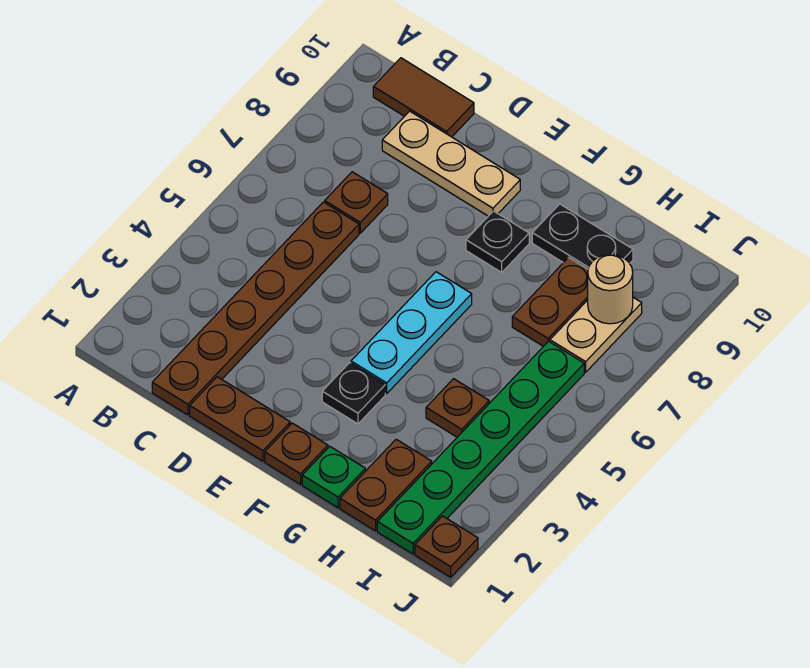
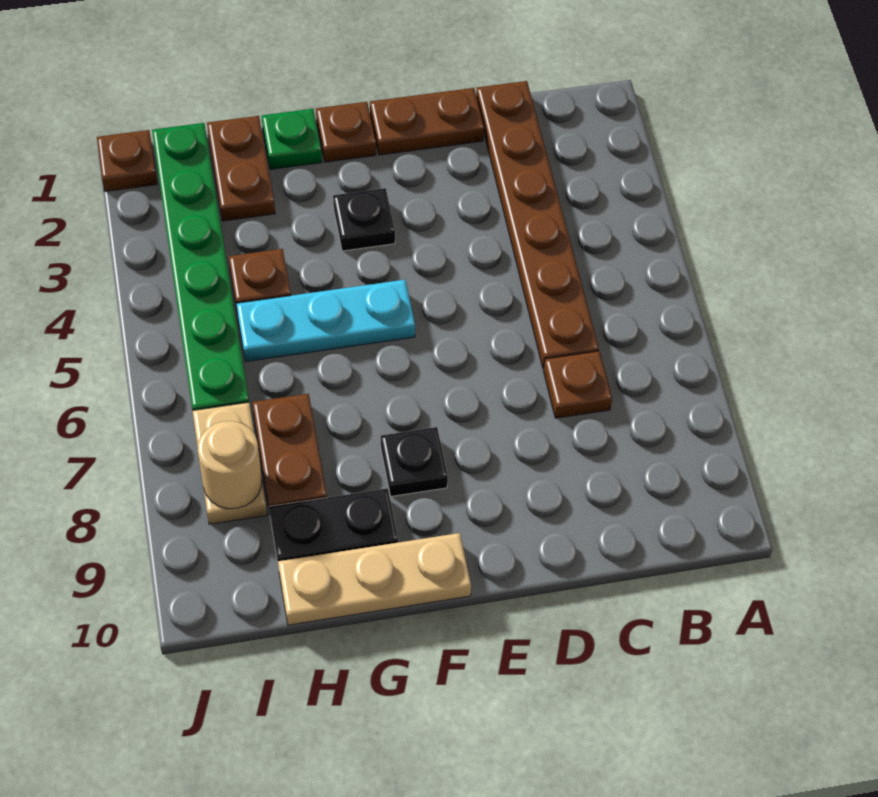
brown tile B10:C10 level 1 -> none
tan plate C9:E9 level 1 -> tan plate F10:H10 level 1
cyan plate F4:F6 level 1 -> cyan plate F5:H5 level 1

